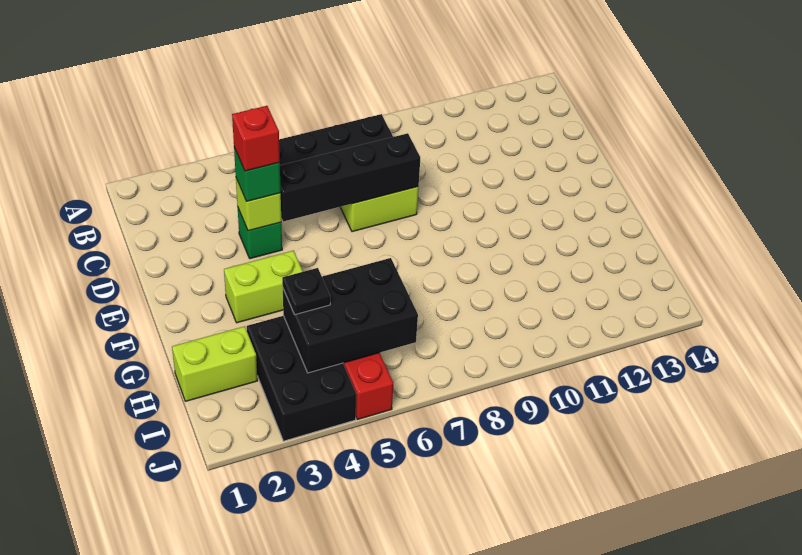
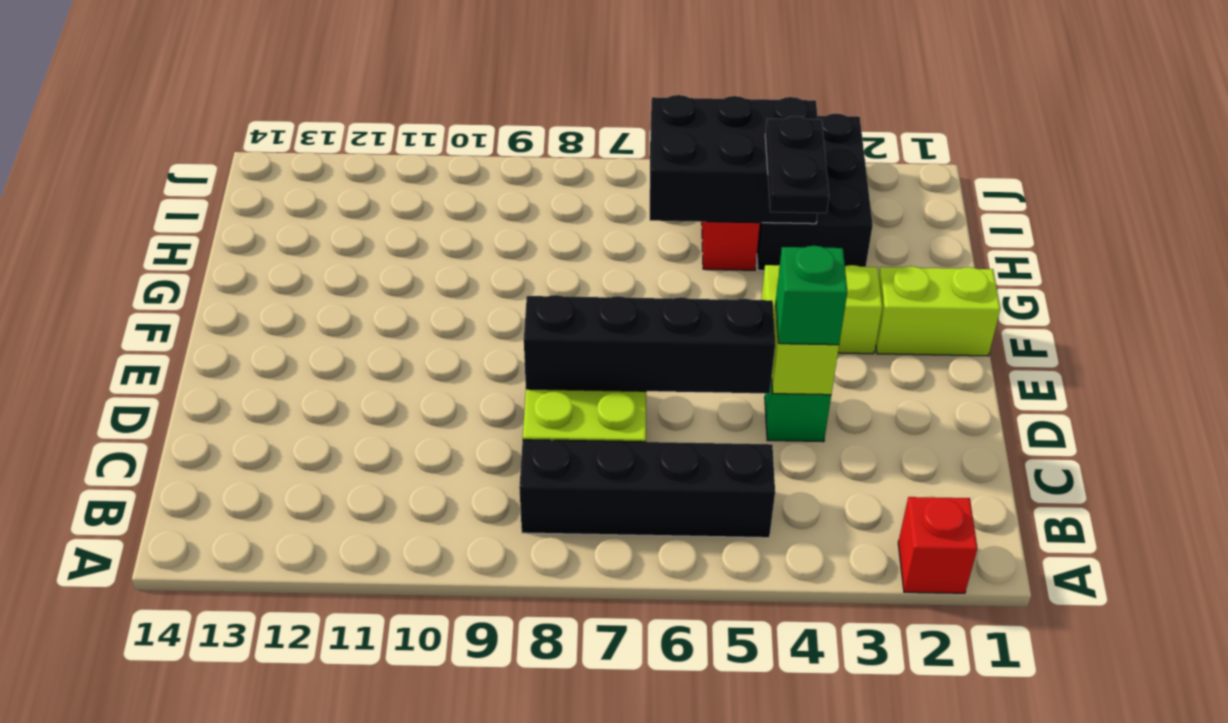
red brick D4 level 4 -> red brick A2 level 1
lime brick H1:H2 level 1 -> lime brick F1:F2 level 1
black plate H4 level 3 -> black plate G4:H4 level 3

